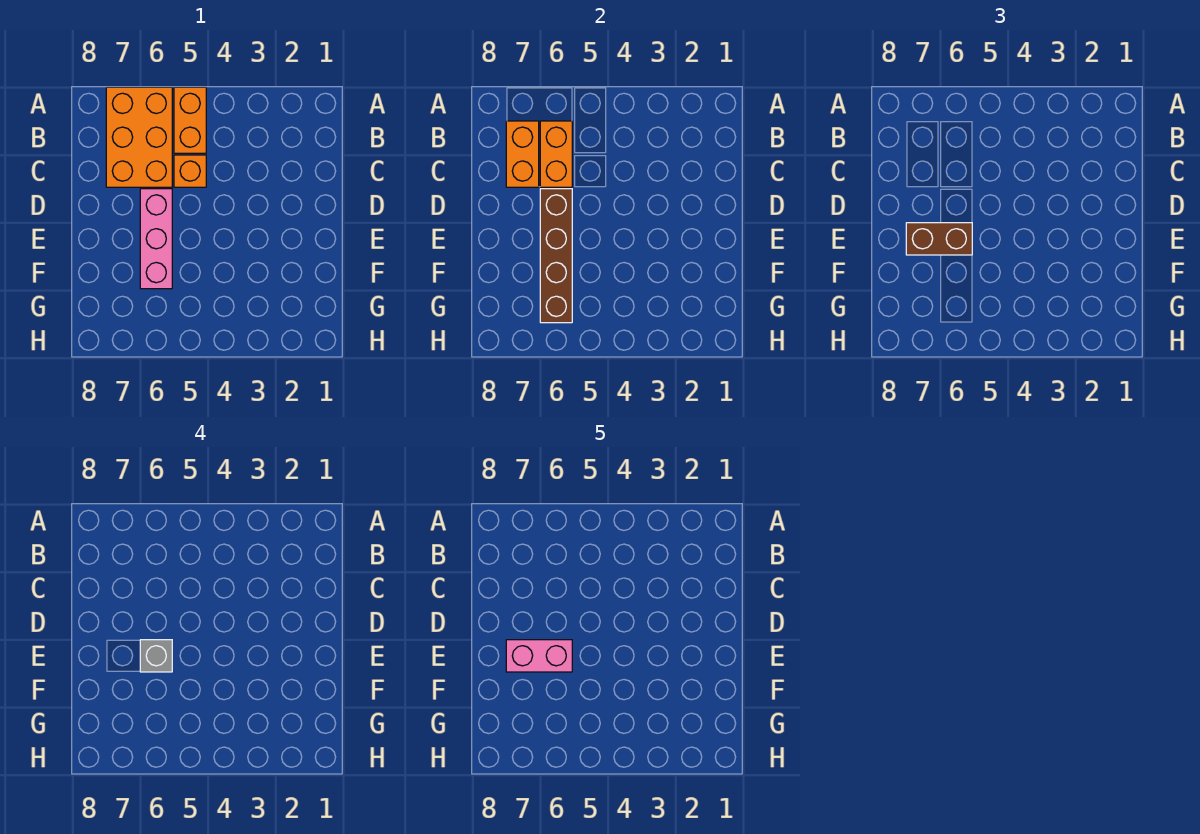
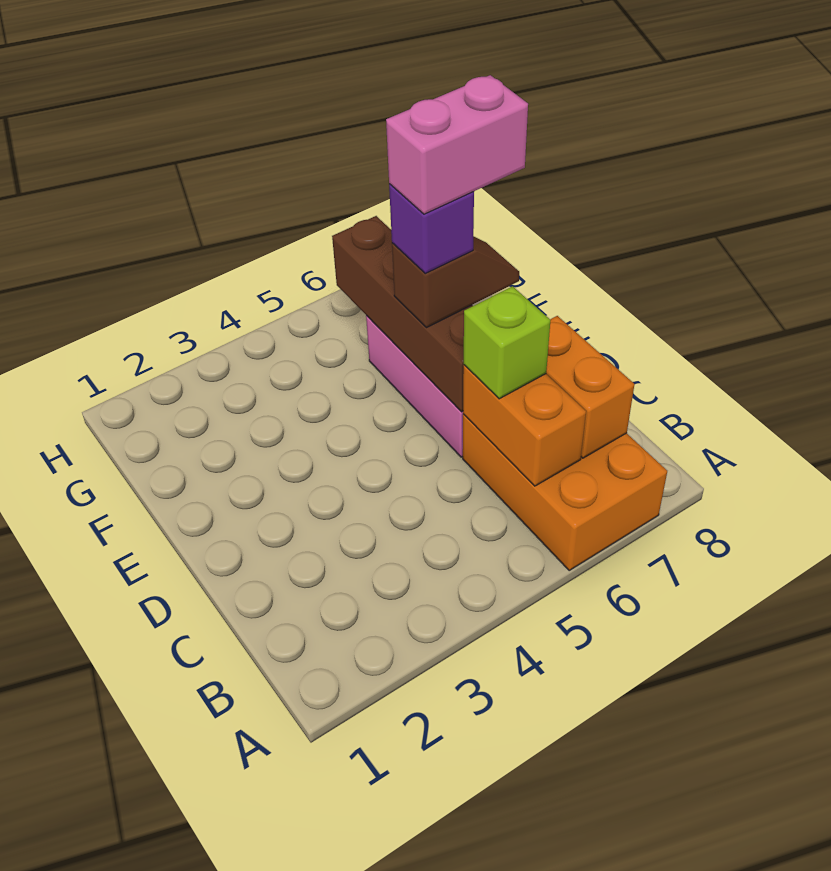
orange brick A5:B5 level 1 -> none
orange brick C5 level 1 -> none
none -> lime brick C6 level 3
brown brick E6:E7 level 3 -> brown slope E6:E7 level 3 top 6
grey brick E6 level 4 -> purple brick E6 level 4

